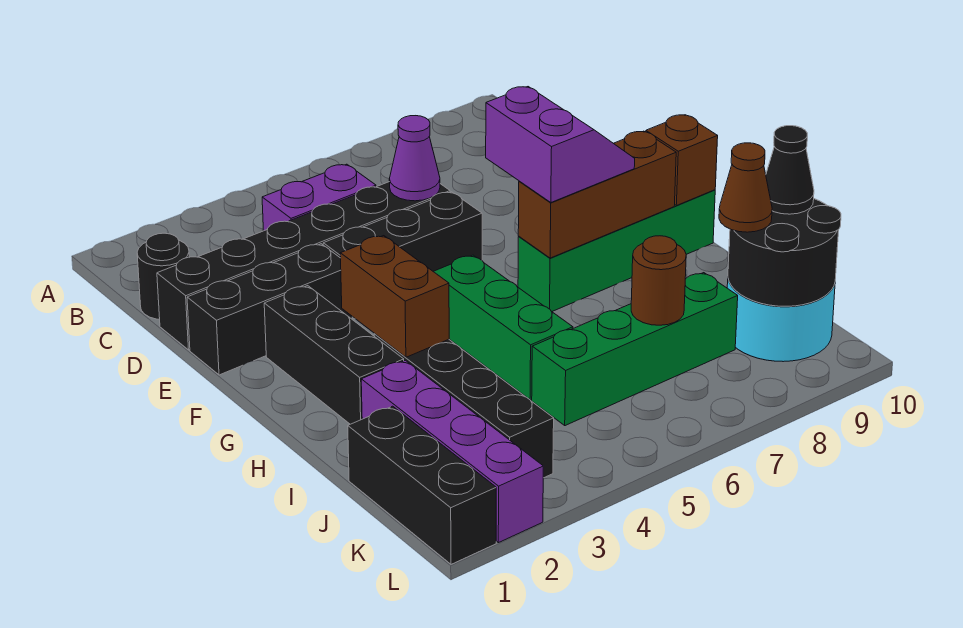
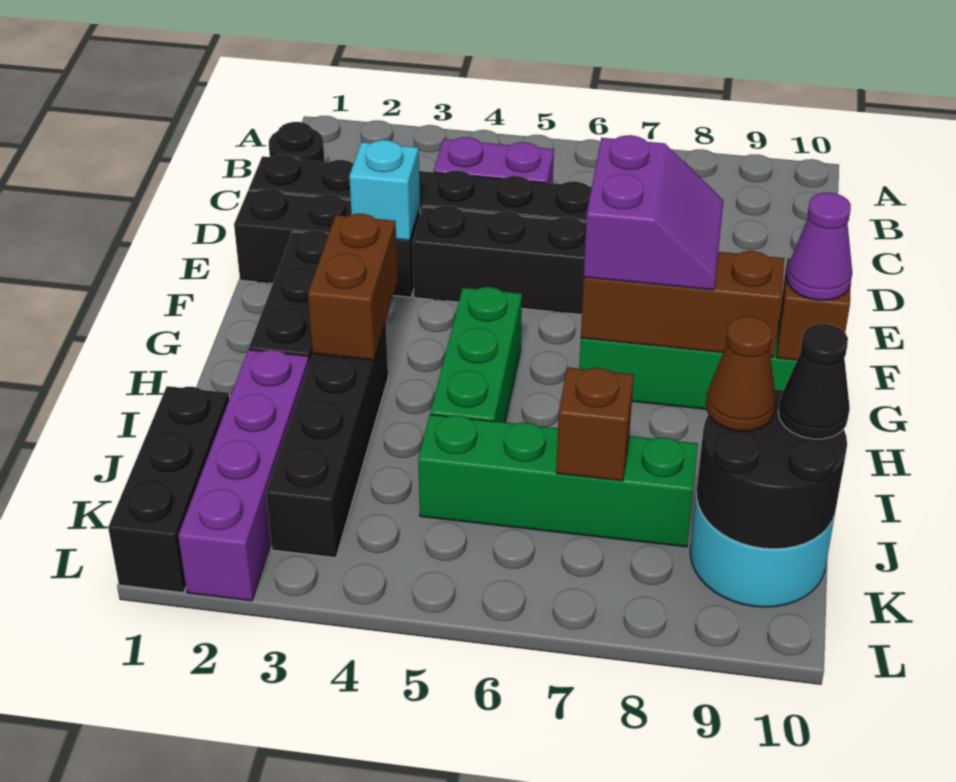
purple cone D6 level 2 -> purple cone G10 level 3
none -> cyan brick E3 level 2
brown round brick J7 level 2 -> brown brick J7 level 2

